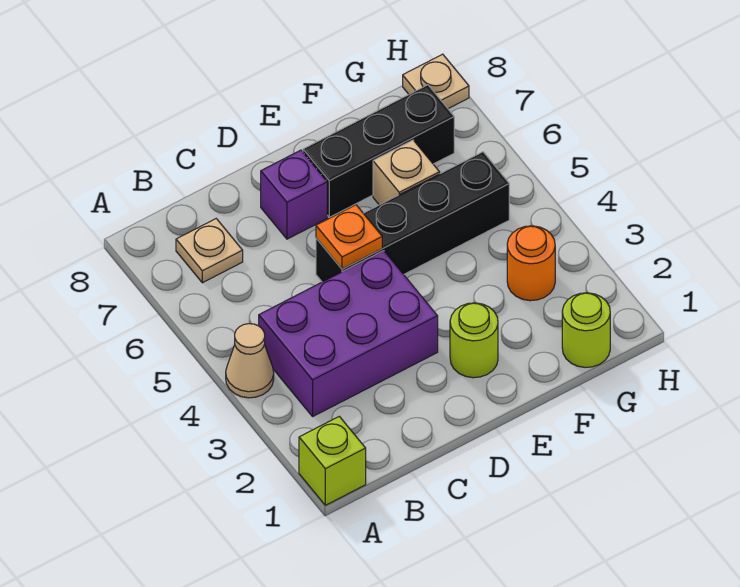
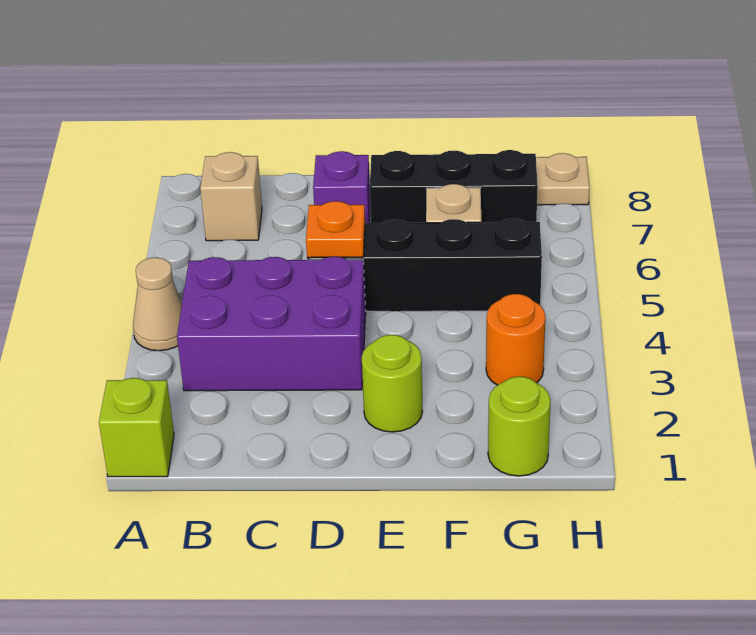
tan plate B7 level 1 -> tan brick B7 level 1

